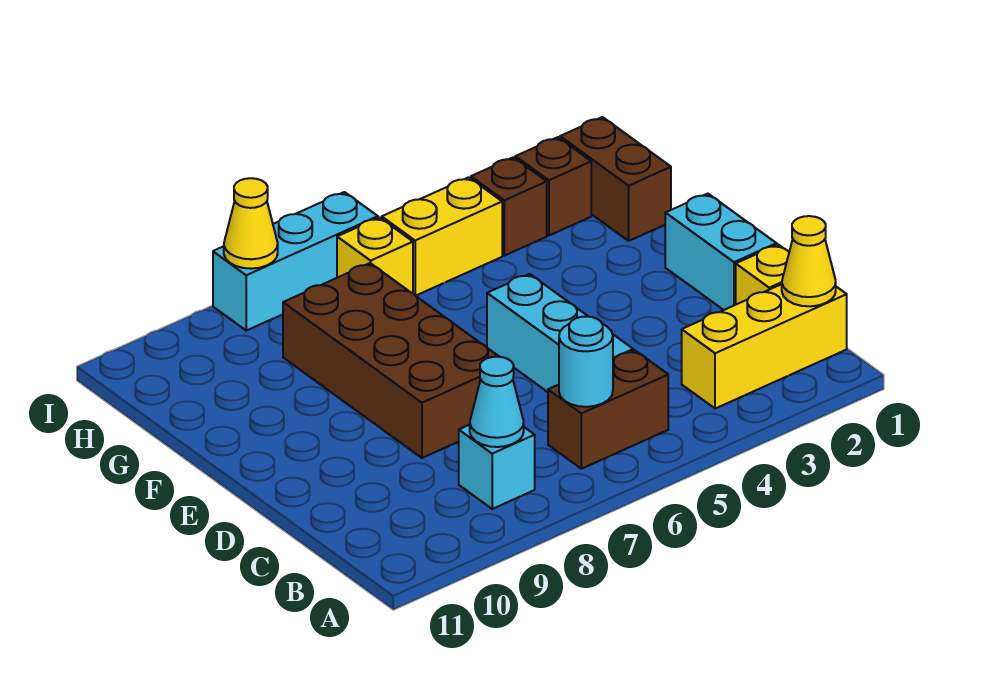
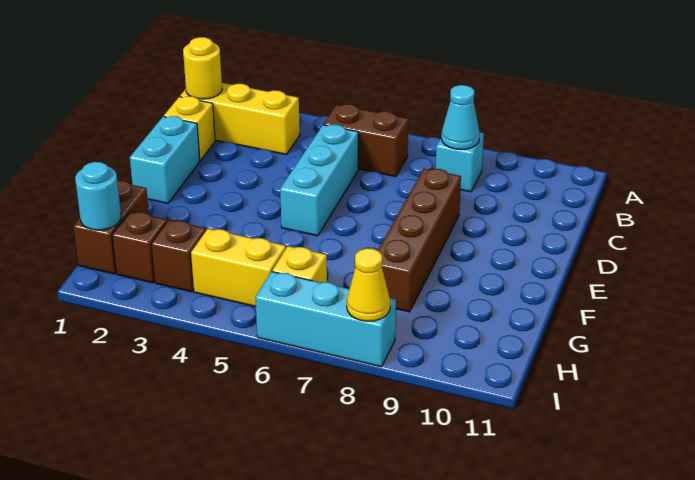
yellow cone B1 level 2 -> yellow round brick B1 level 2
cyan round brick B6 level 2 -> cyan round brick H1 level 2
brown brick D7:G8 level 1 -> brown brick D8:G8 level 1

